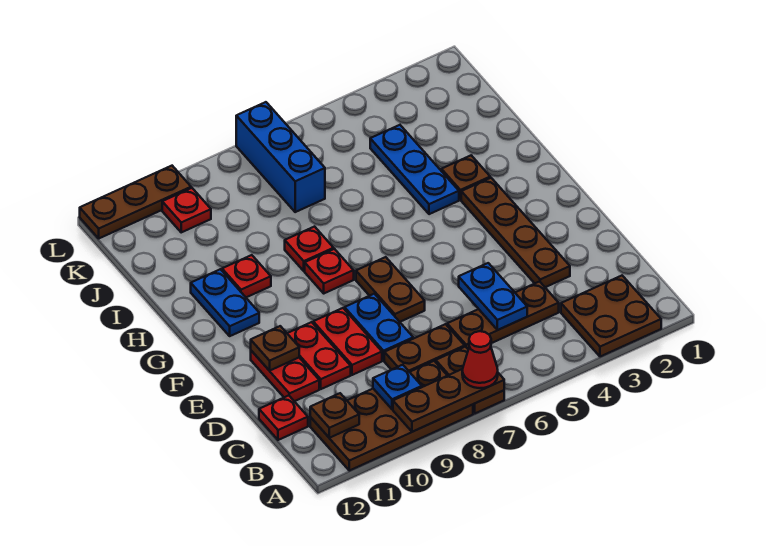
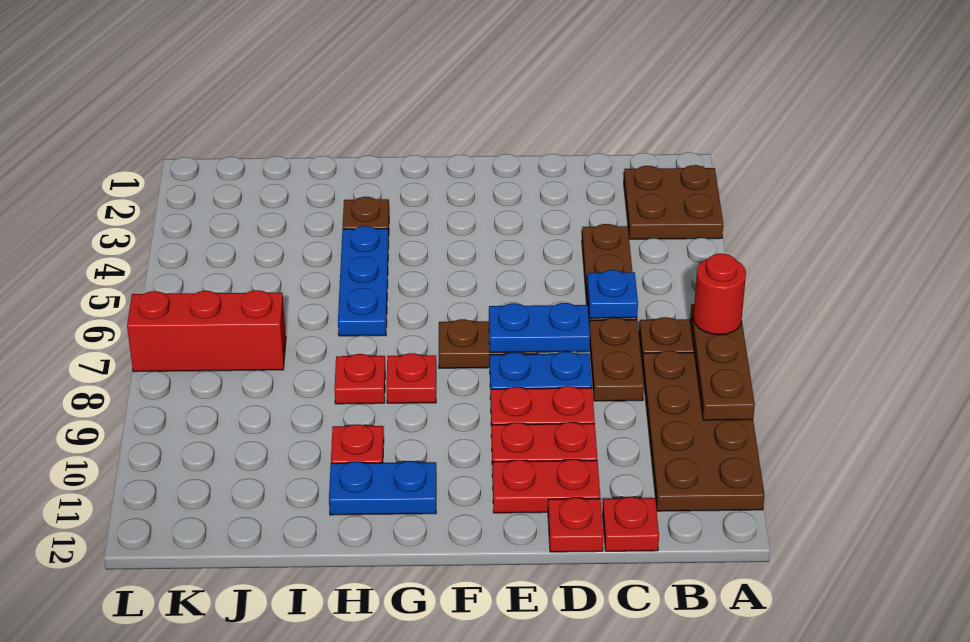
red cone A7 level 3 -> red round brick A7 level 3
blue plate B9 level 2 -> blue plate C6 level 2
brown plate B11 level 2 -> none
blue plate C5:D5 level 2 -> blue plate D7:E7 level 2
brown plate D3:G3 level 1 -> none
brown plate E11 level 2 -> none
blue plate H4:J4 level 1 -> blue plate H4:H6 level 1
blue brick J7:L7 level 1 -> red brick J7:L7 level 1
red plate K10 level 1 -> red plate D12 level 1
brown plate L10:L12 level 1 -> none

